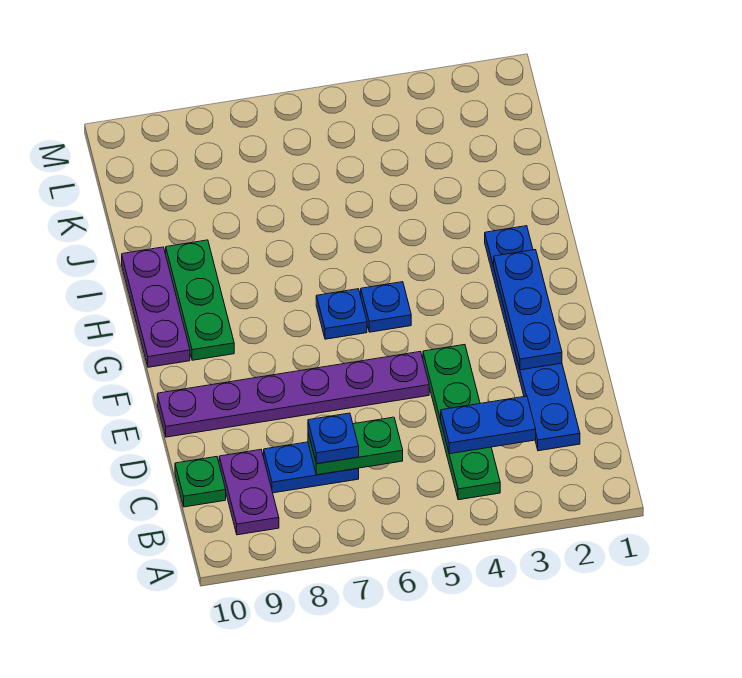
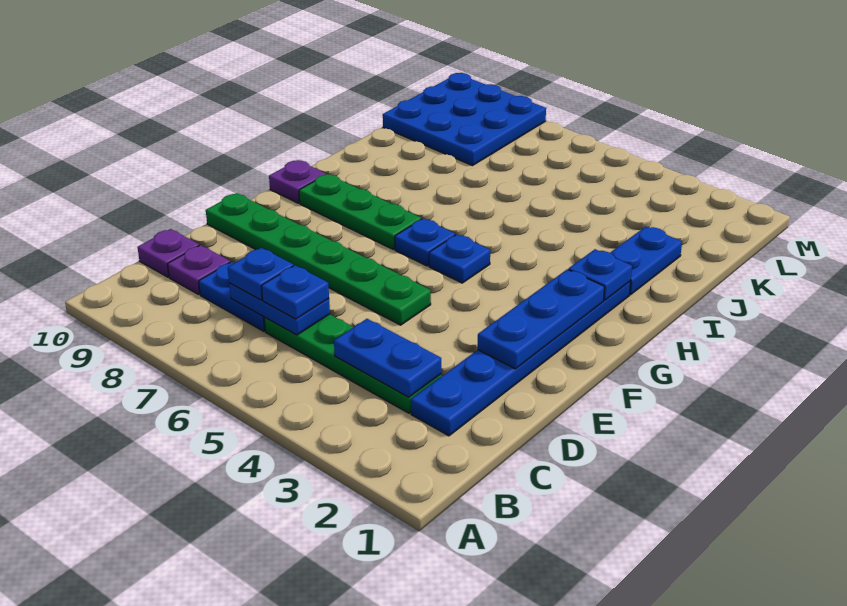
green plate B4:E4 level 1 -> green plate C3:C6 level 1
purple plate B9:C9 level 1 -> purple plate C9 level 1
green plate C6:C7 level 2 -> blue plate C6:C7 level 2
none -> blue plate C6 level 3
green plate C10 level 1 -> purple plate C10 level 1
purple plate E5:E10 level 1 -> green plate E5:E10 level 1
green plate G9:I9 level 1 -> green plate G7:G9 level 1
purple plate G10:I10 level 1 -> purple plate G10 level 1
none -> blue plate H2 level 2
none -> blue plate I2:J2 level 1
none -> blue plate K8:M10 level 1

